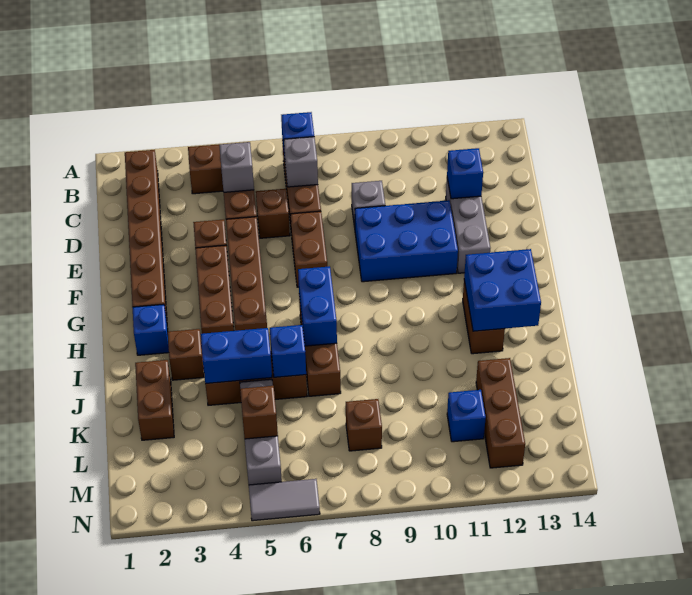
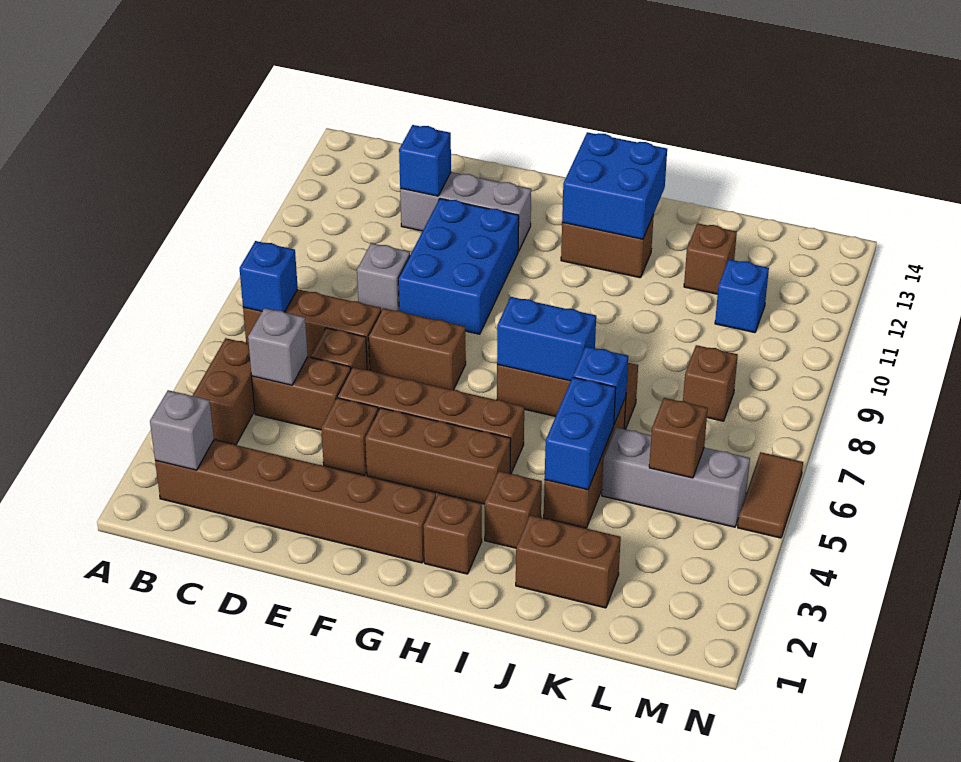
grey brick C7 level 2 -> grey brick B2 level 2
blue brick H2 level 1 -> brown brick H2 level 1
brown brick K12:M12 level 1 -> brown brick K12 level 1
grey tile N5:N6 level 1 -> brown tile N5:N6 level 1

